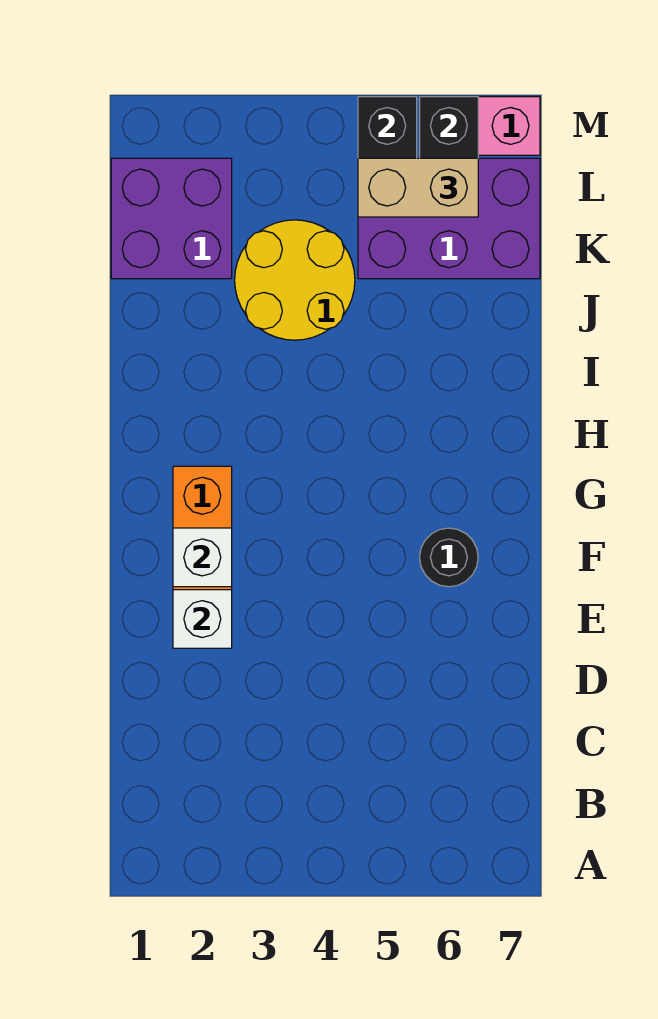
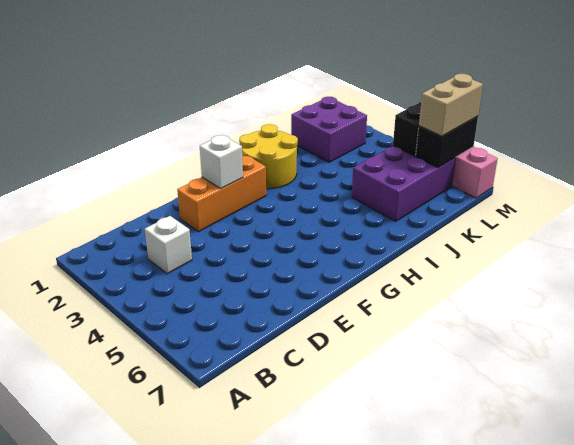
white brick E2 level 2 -> white brick C3 level 1
black round brick F6 level 1 -> none
yellow round brick J3:K4 level 1 -> yellow round brick H1:I2 level 1
purple brick K5:L7 level 1 -> purple brick J5:L6 level 1
tan brick L5:L6 level 3 -> tan brick L6:M6 level 3

